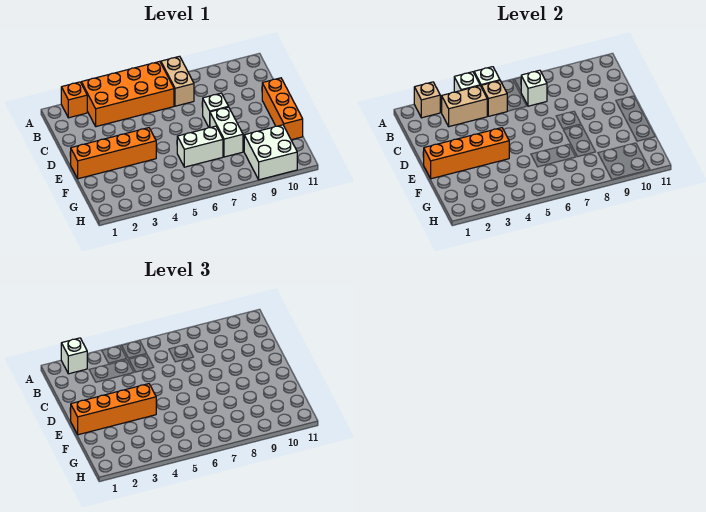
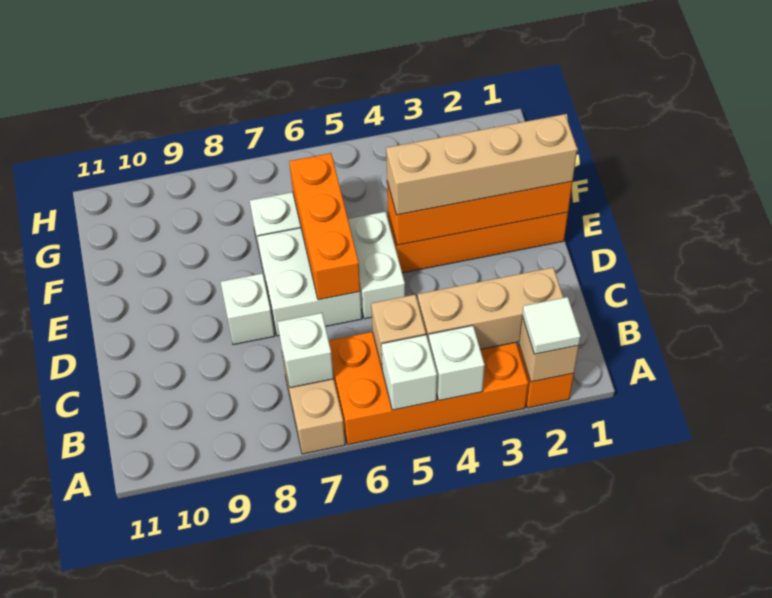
white brick A2 level 3 -> white tile A2 level 3
tan brick B3:B4 level 2 -> tan brick B2:B4 level 2
orange brick D11:F11 level 1 -> orange brick D6:F6 level 2
orange brick E1:E4 level 3 -> tan brick E1:E4 level 3
white brick E8:F8 level 1 -> white brick D5:E5 level 1
white brick G9:H10 level 1 -> white brick D6:E7 level 1

